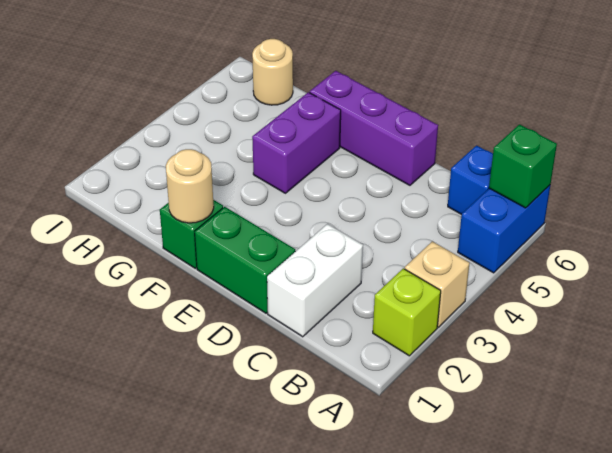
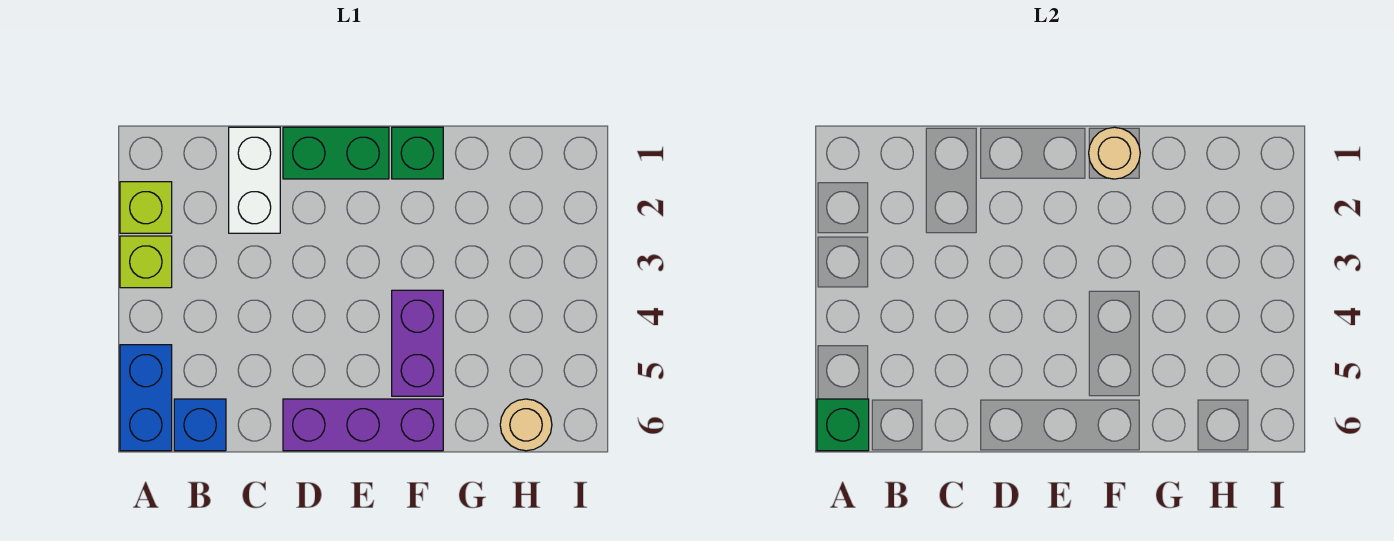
tan brick A3 level 1 -> lime brick A3 level 1

